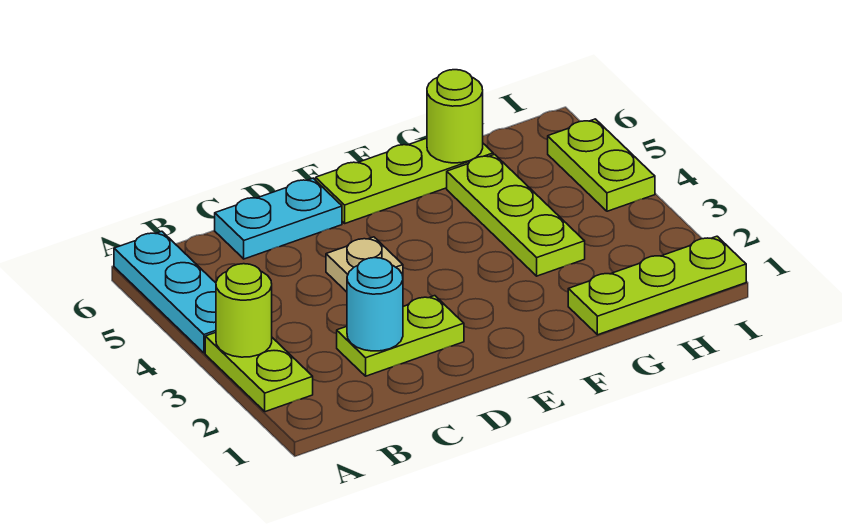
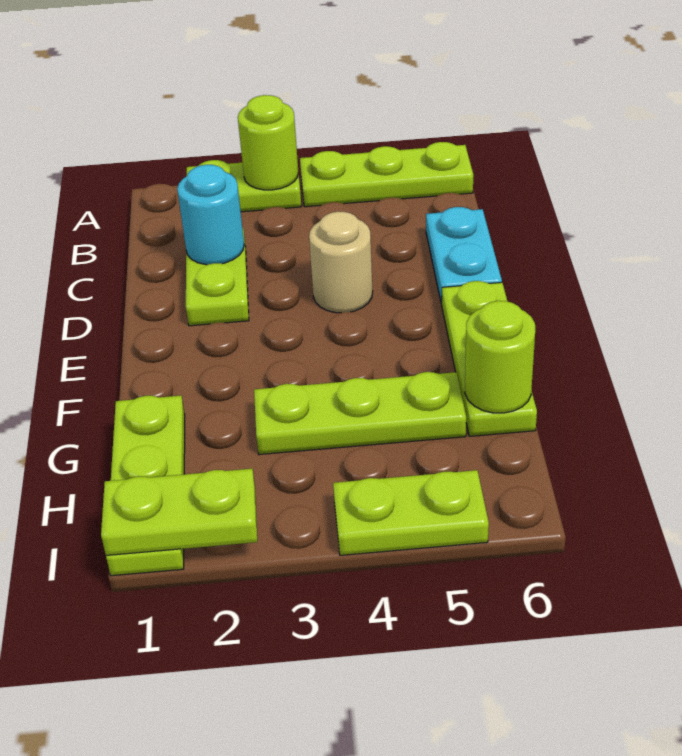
cyan plate A4:A6 level 1 -> lime plate A4:A6 level 1
tan plate D4 level 1 -> tan round brick D4 level 1
none -> lime plate I1:I2 level 2

